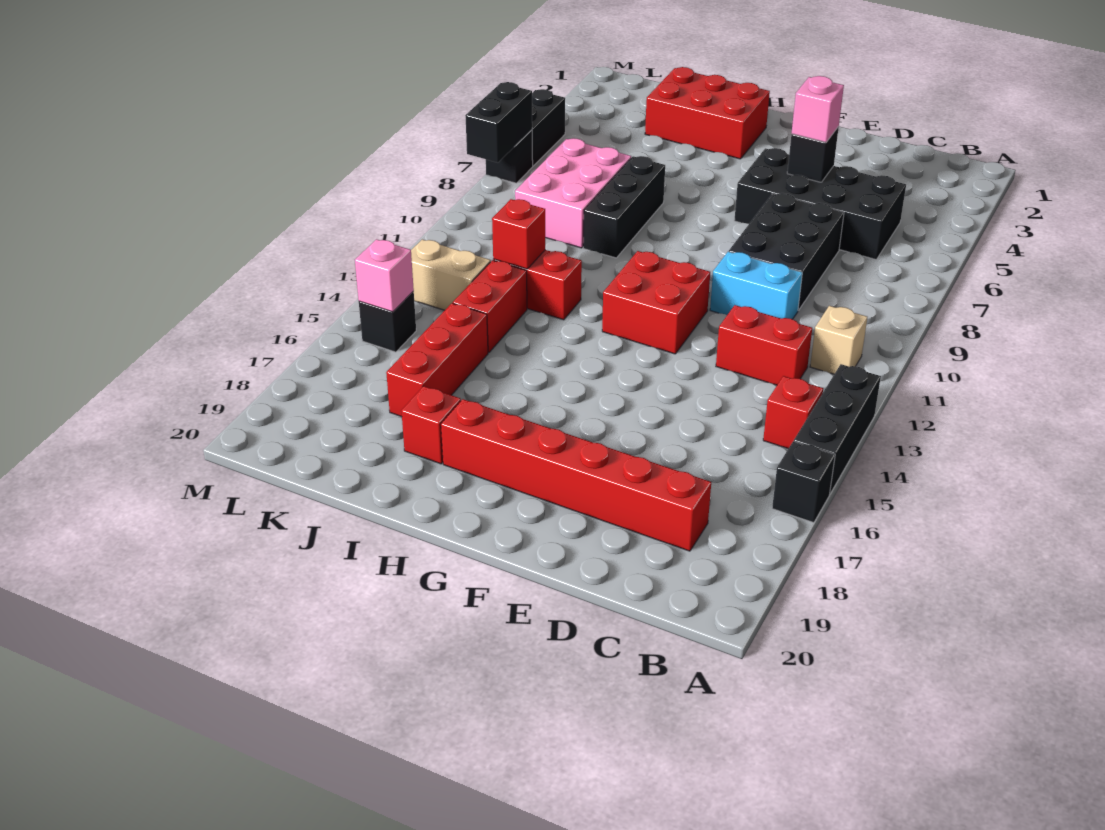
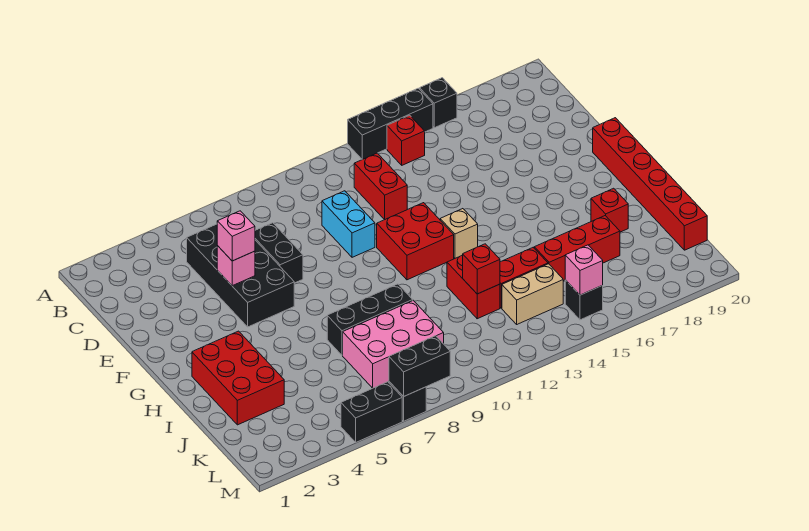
tan brick B11 level 1 -> tan brick G13 level 1
red brick C18:H18 level 1 -> red brick F20:K20 level 1
black brick D7:E9 level 1 -> black brick D7:E7 level 1
black brick E5 level 2 -> pink brick E5 level 2
tan brick K13:L13 level 1 -> tan brick K13:K14 level 1

